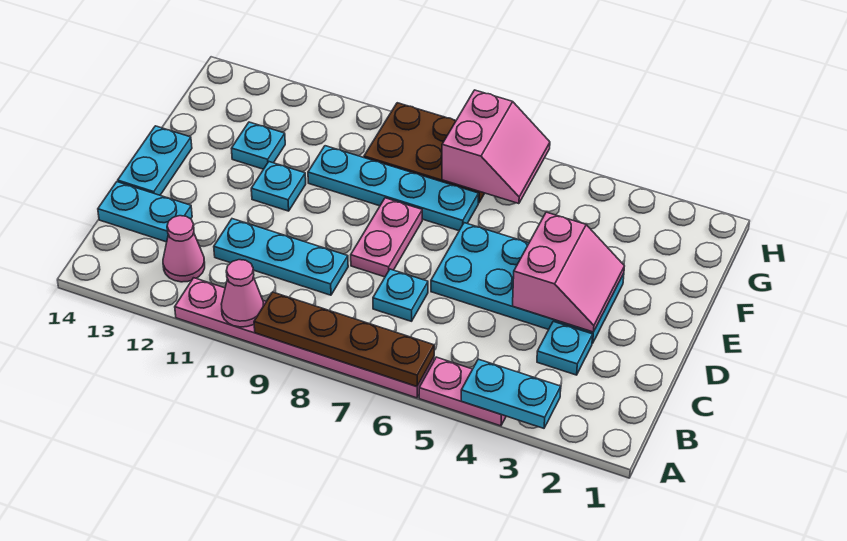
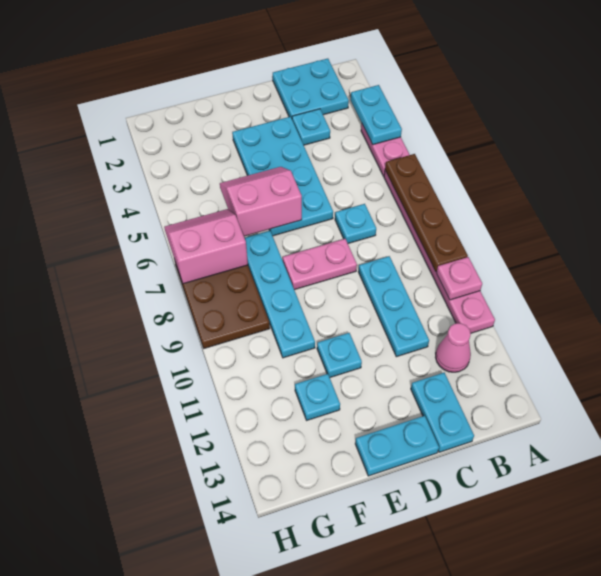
pink cone A10 level 2 -> pink plate A10 level 2
none -> cyan plate B1:C2 level 1
pink slope D3:E4 level 2 top 4 -> pink slope E5:F6 level 2 top 6

